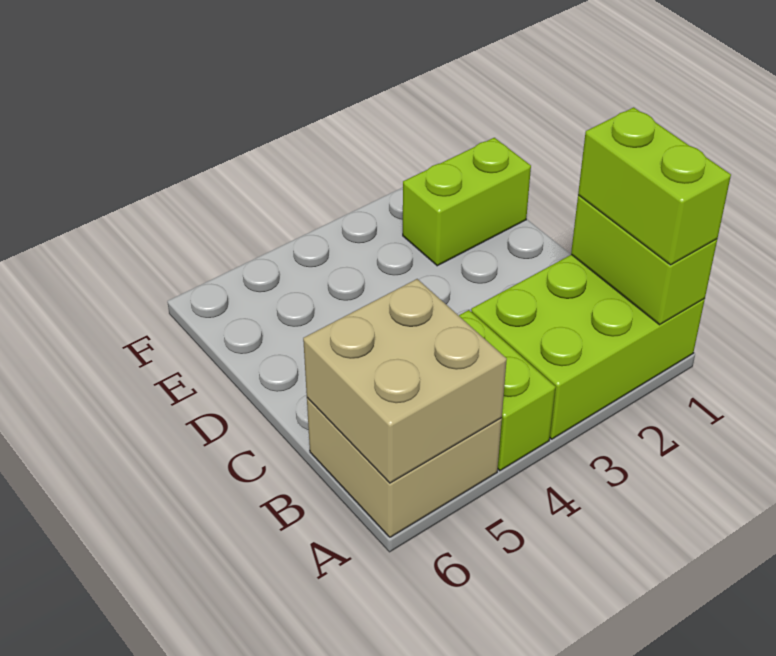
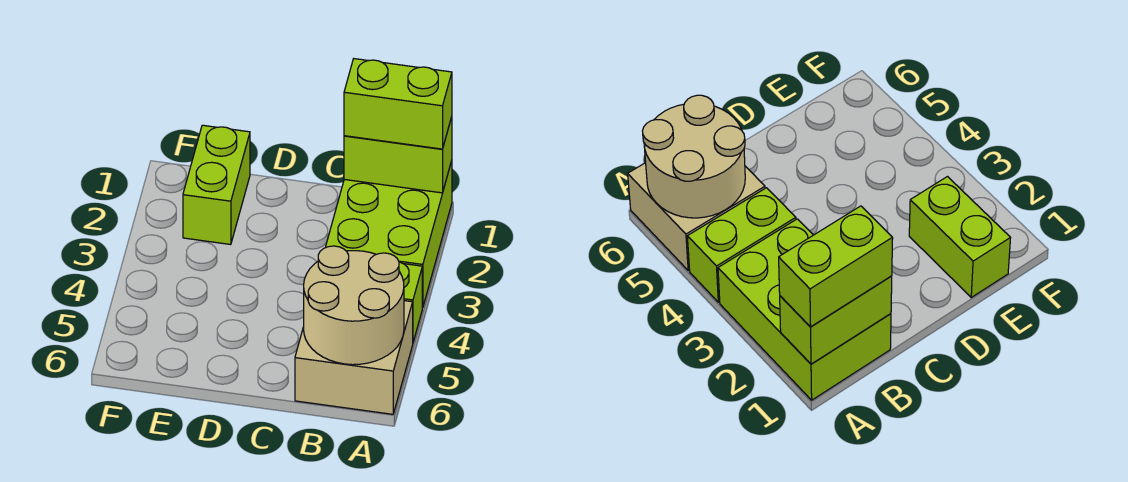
tan brick A5:B6 level 2 -> tan round brick A5:B6 level 2

